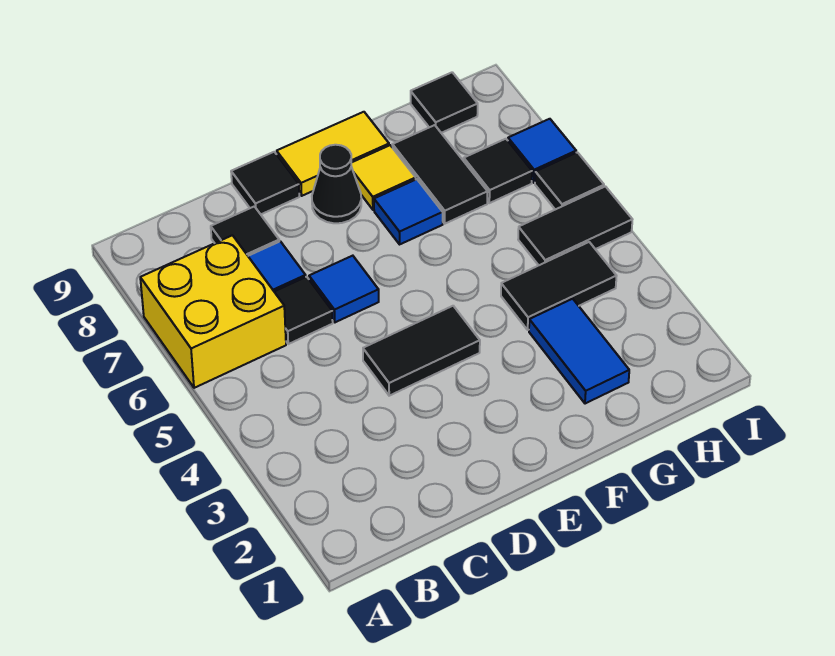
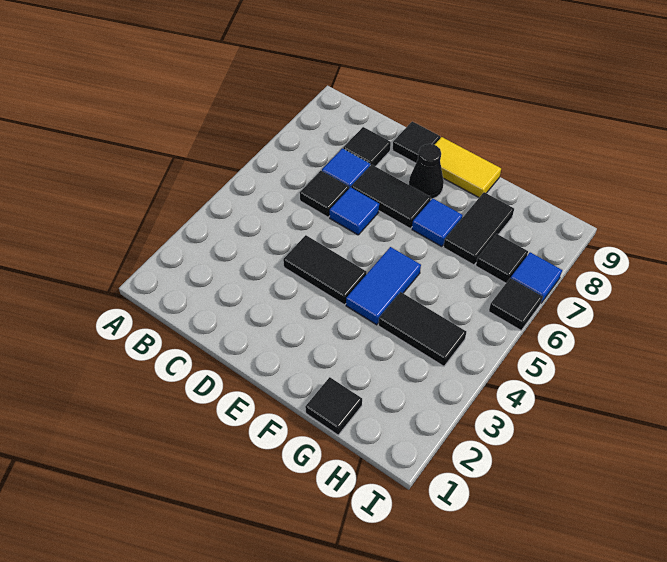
yellow brick A6:B7 level 1 -> none
yellow tile F8 level 1 -> none
blue tile G2:G3 level 1 -> blue tile F4:F5 level 1
black tile H5:I5 level 1 -> black tile D7:E7 level 1
black tile H9 level 1 -> black tile G1 level 1

